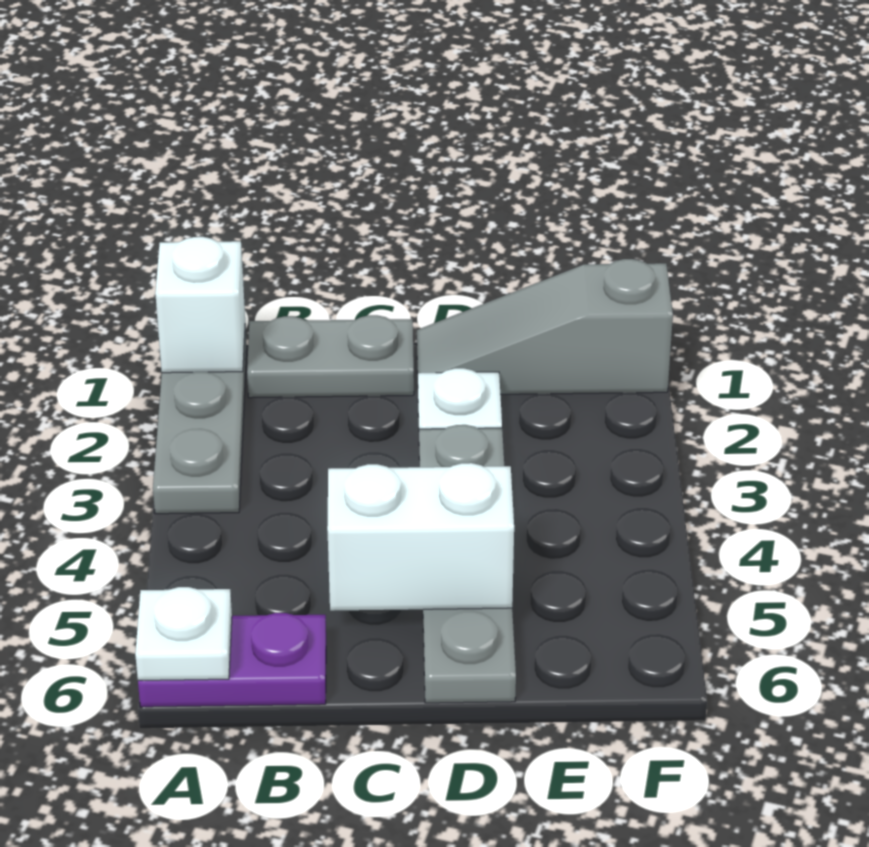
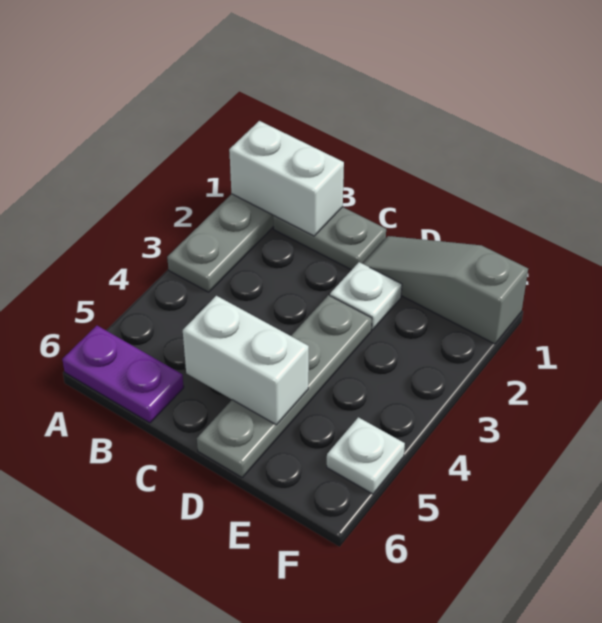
white brick A1 level 2 -> white brick A1:B1 level 2
white plate A6 level 2 -> white plate F5 level 1

